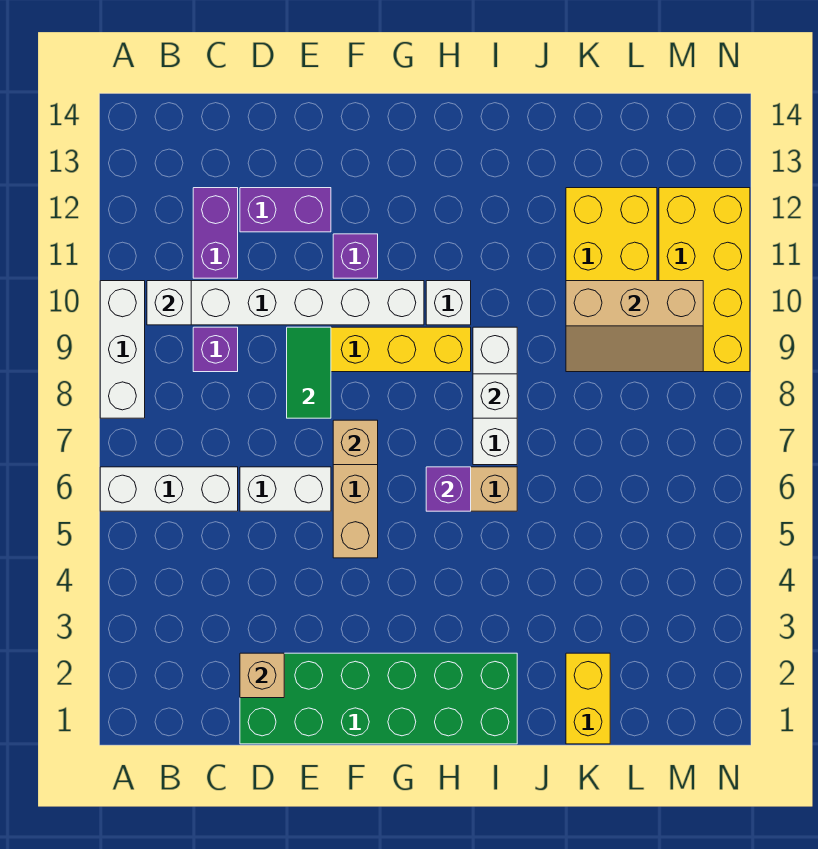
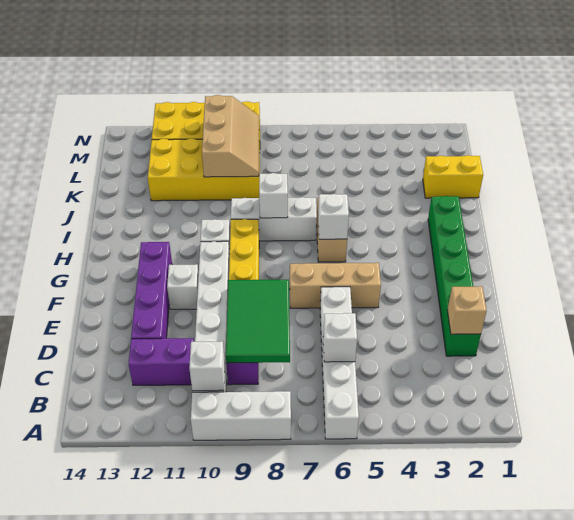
none -> white brick C6 level 2
green brick D1:I2 level 1 -> green brick D2:I2 level 1
purple brick D12:E12 level 1 -> purple brick D12:G12 level 1
green tile E8:E9 level 2 -> green tile C8:E9 level 2
tan brick F7 level 2 -> none
purple brick F11 level 1 -> white brick F11 level 1
purple brick H6 level 2 -> white brick H6 level 2

